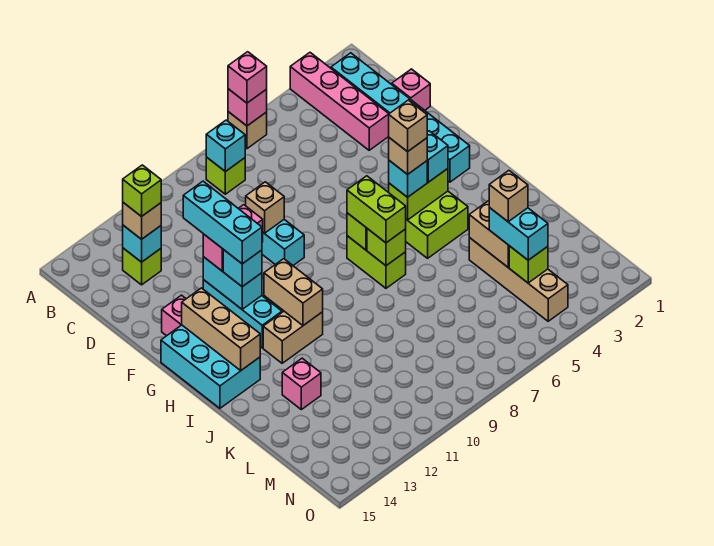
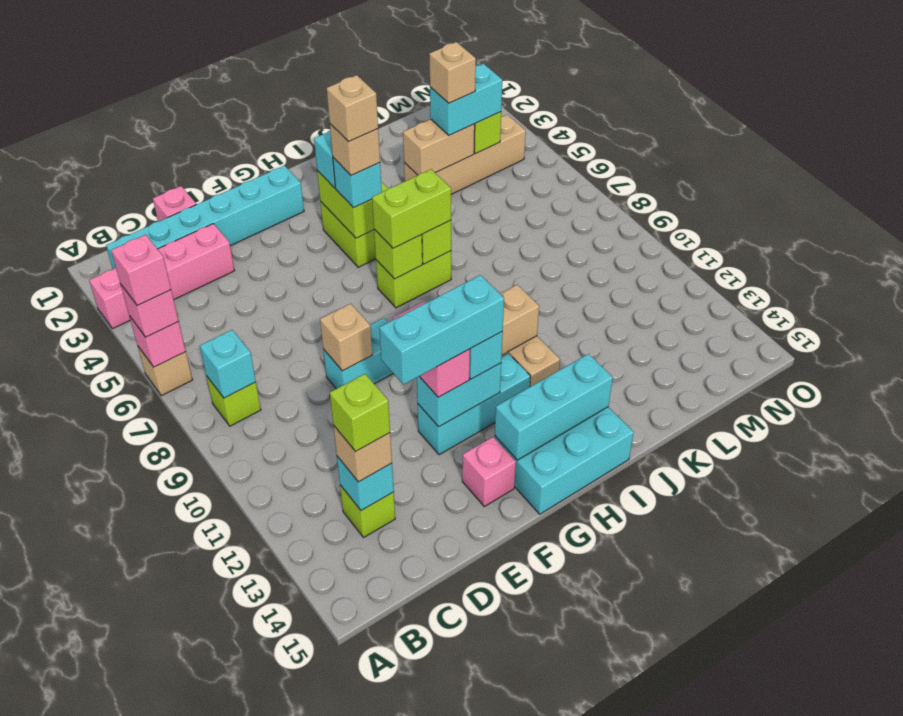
tan brick G14:I14 level 2 -> cyan brick G14:I14 level 2
pink brick K13 level 1 -> pink brick A6 level 4

